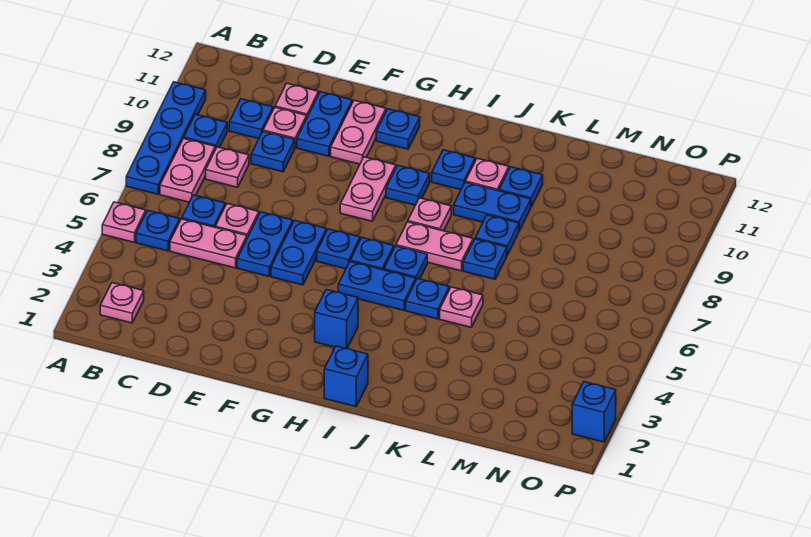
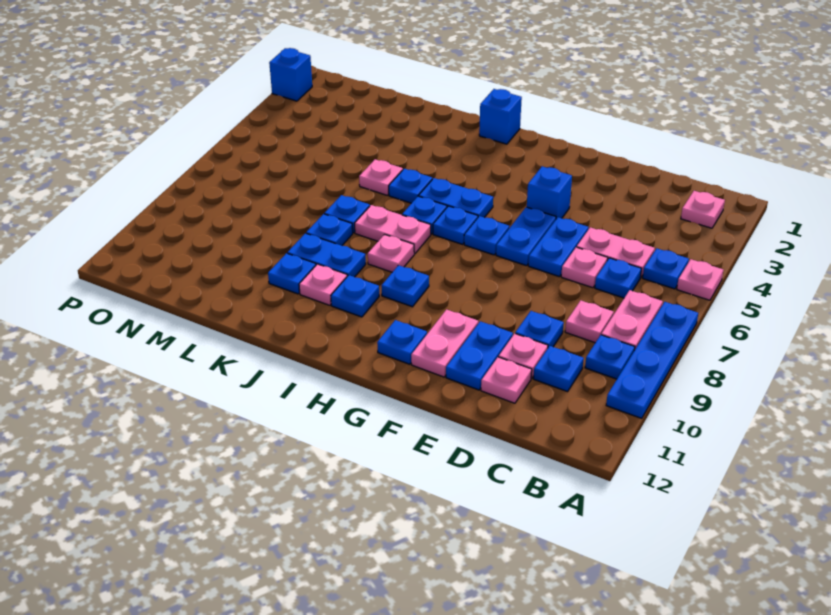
pink plate G8:G9 level 1 -> none
blue brick H3 level 1 -> blue brick F4 level 1

